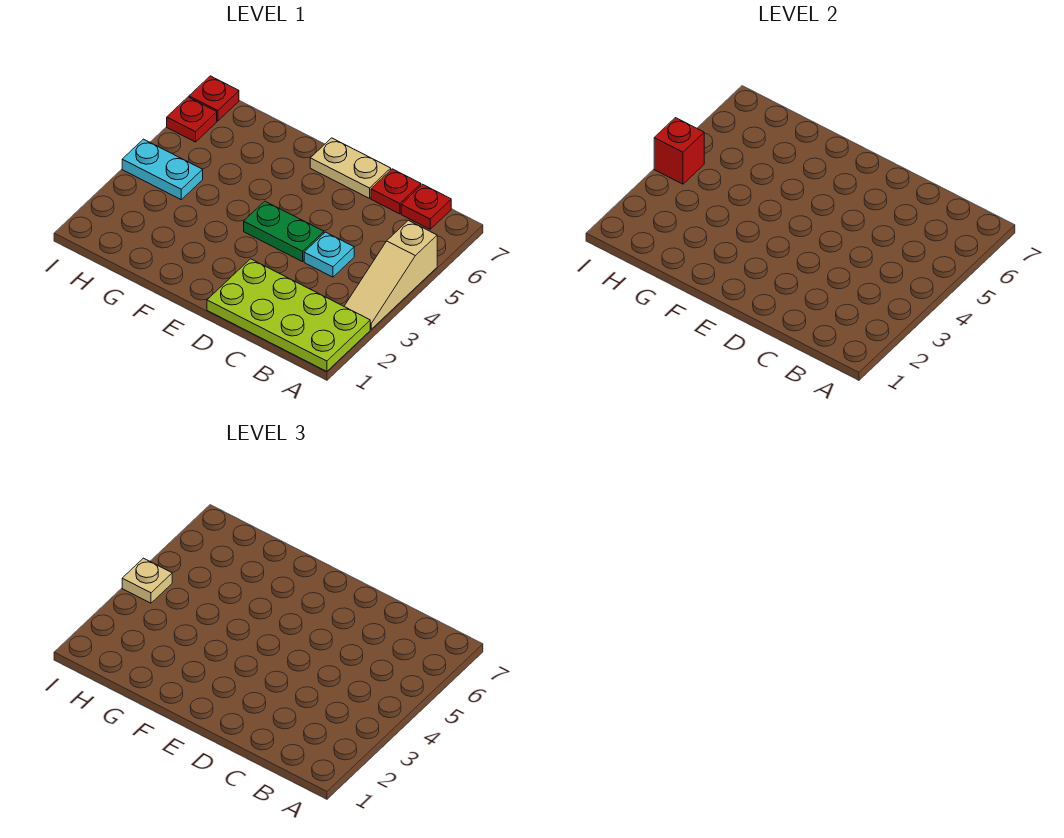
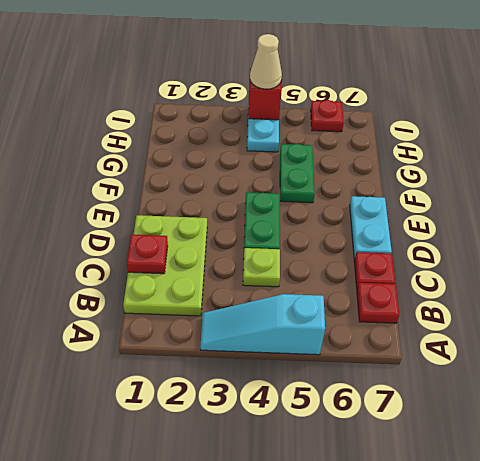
lime plate A1:D2 level 1 -> lime plate B1:D2 level 1
tan slope A3:A5 level 1 top 5 -> cyan slope A3:A5 level 1 top 5
cyan plate C4 level 1 -> lime plate C4 level 1
tan plate D7:E7 level 1 -> cyan plate D7:E7 level 1
none -> green plate F5:G5 level 1
tan plate I4 level 3 -> tan cone I4 level 3
red plate I7 level 1 -> red plate C1 level 2

